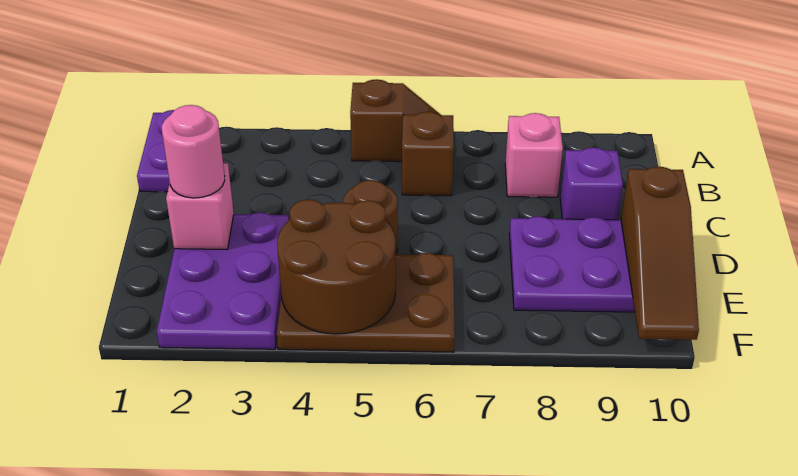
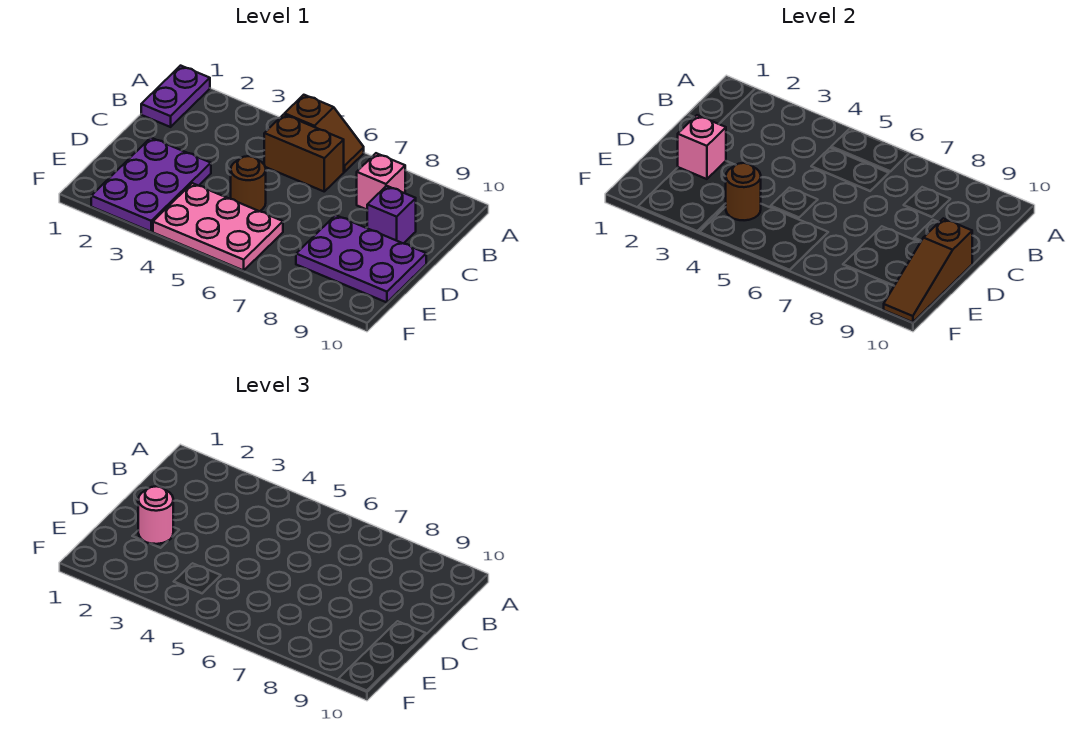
brown brick B6 level 1 -> brown brick B5:B6 level 1
brown plate E4:F6 level 1 -> pink plate E4:F6 level 1
brown round brick E4:F5 level 2 -> brown round brick E4 level 2

